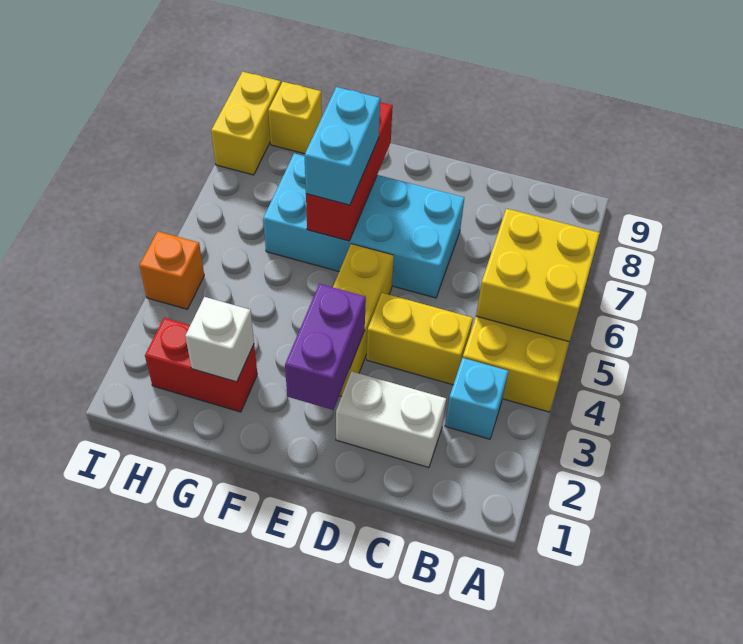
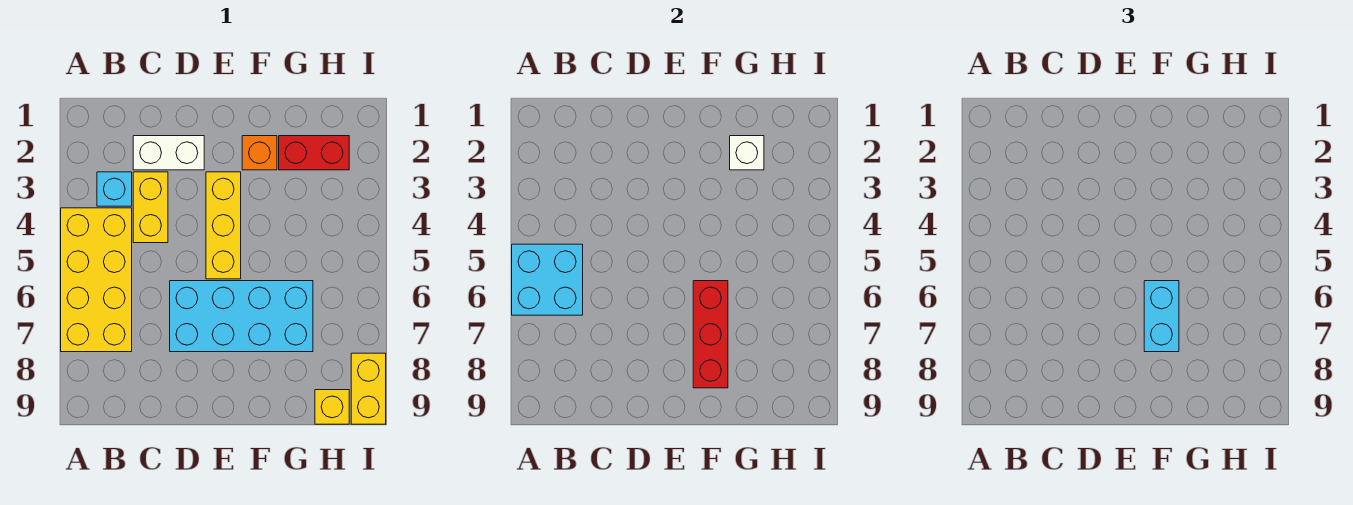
yellow brick A5:B6 level 2 -> cyan brick A5:B6 level 2
yellow brick C4:D4 level 1 -> yellow brick C3:C4 level 1
purple brick E2:E3 level 2 -> none
orange brick I4 level 1 -> orange brick F2 level 1

